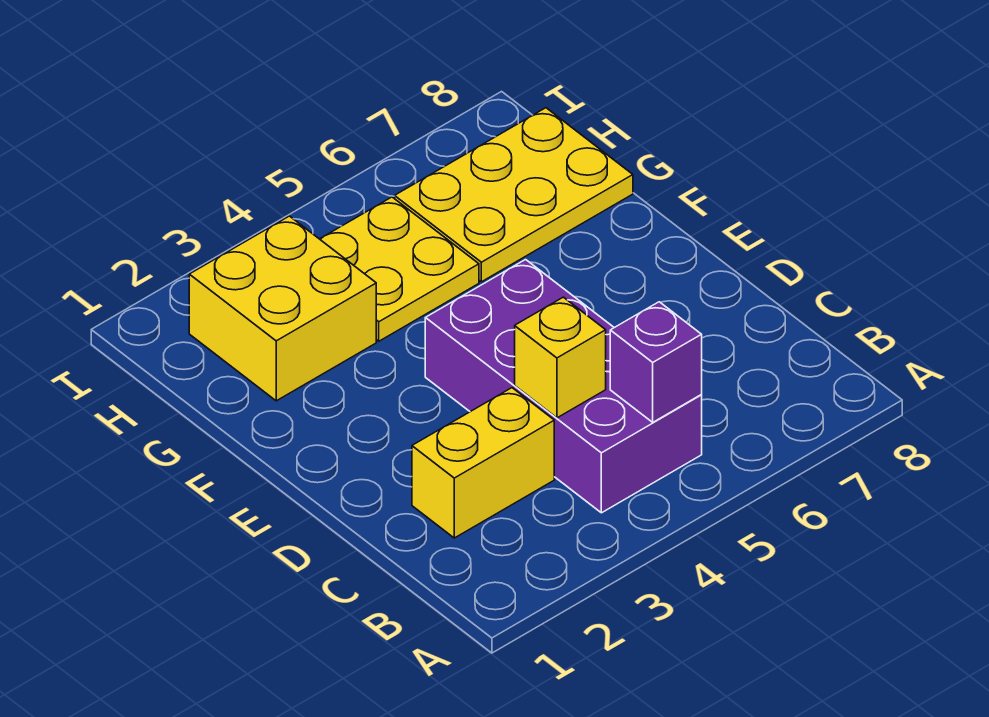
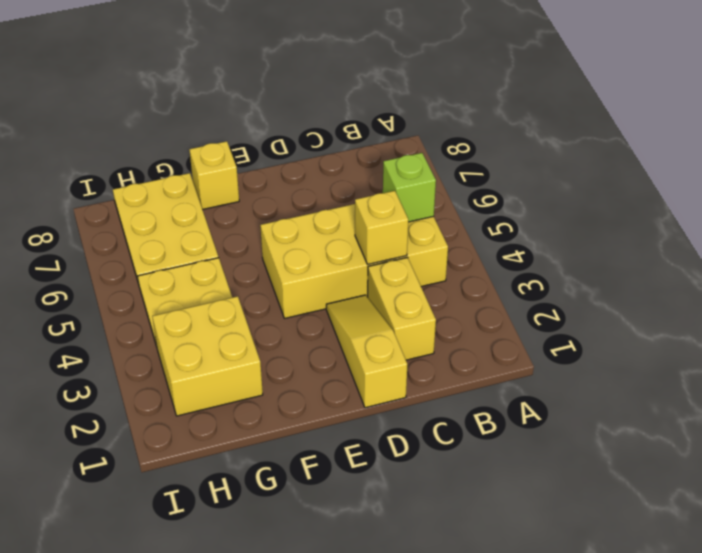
purple brick B4:E5 level 1 -> yellow brick B4:E5 level 1
purple brick B5 level 2 -> lime brick B5 level 2
none -> yellow slope D1:D3 level 1 top 1
none -> yellow brick F8 level 1

